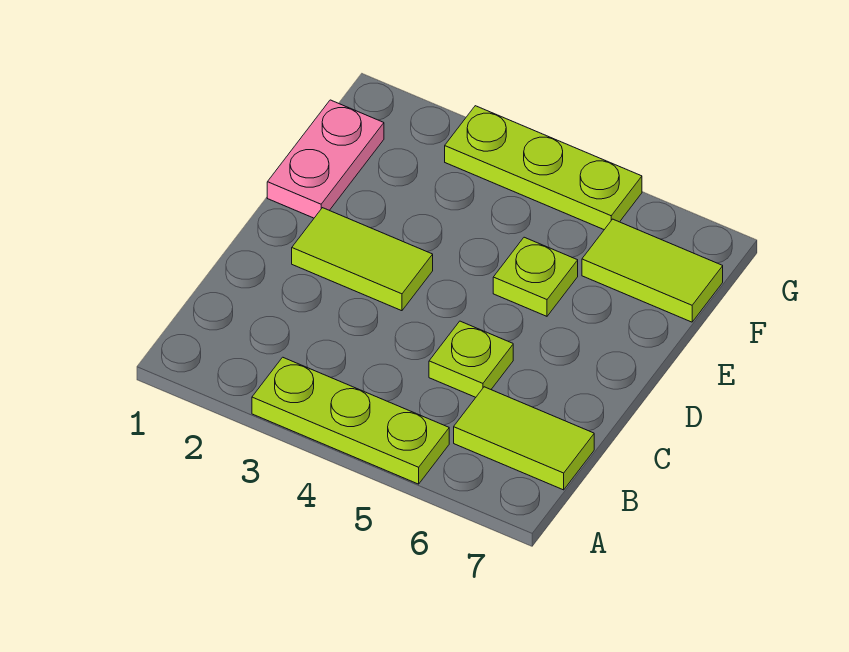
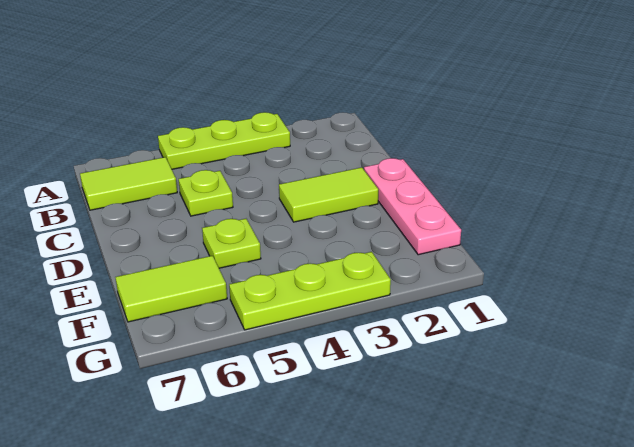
pink plate E1:F1 level 1 -> pink plate D1:F1 level 1

